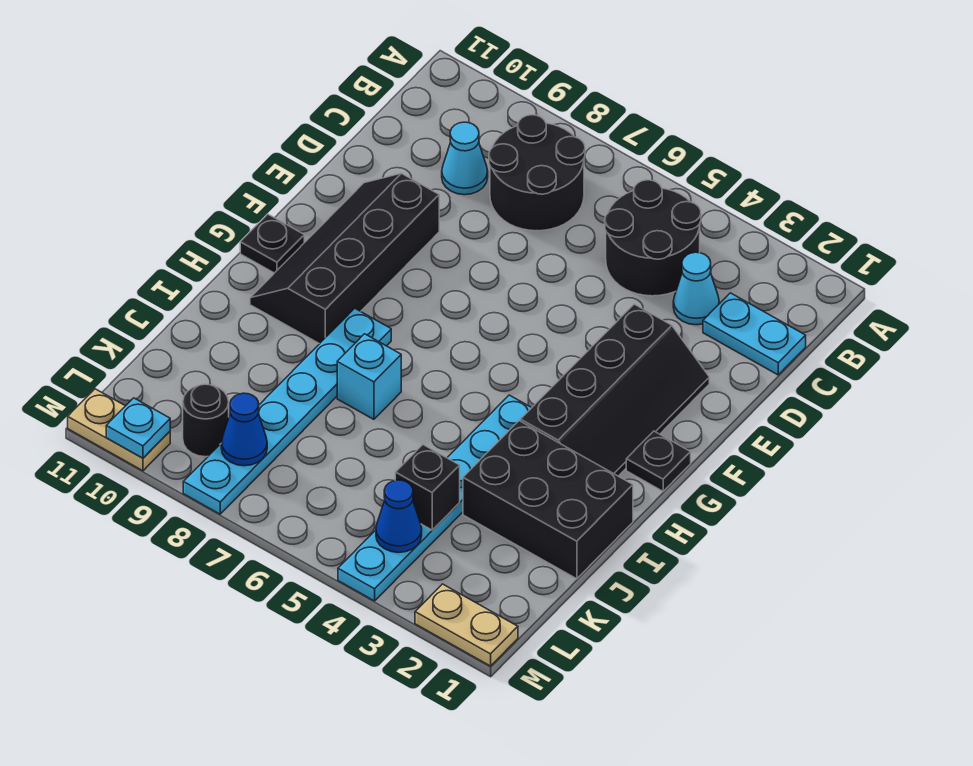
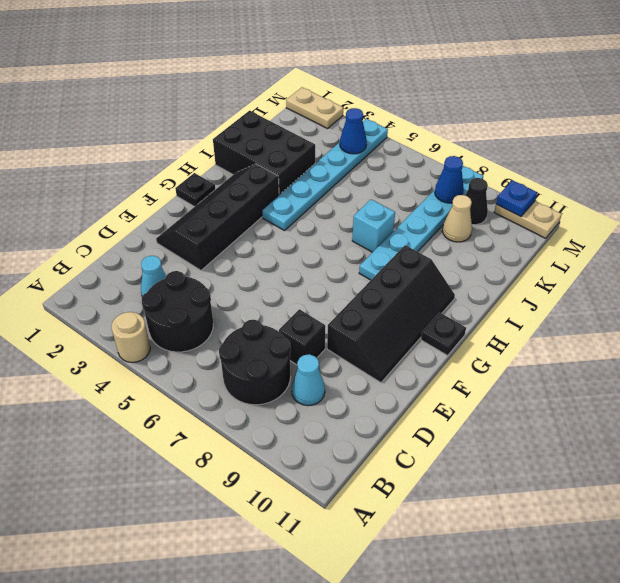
none -> tan round brick A4 level 1
cyan plate C1:C2 level 1 -> none
black brick K4 level 2 -> black brick D8 level 1
none -> tan cone K9 level 1
black round brick L9 level 1 -> black cone L9 level 1
cyan plate M10 level 2 -> blue plate M10 level 2

